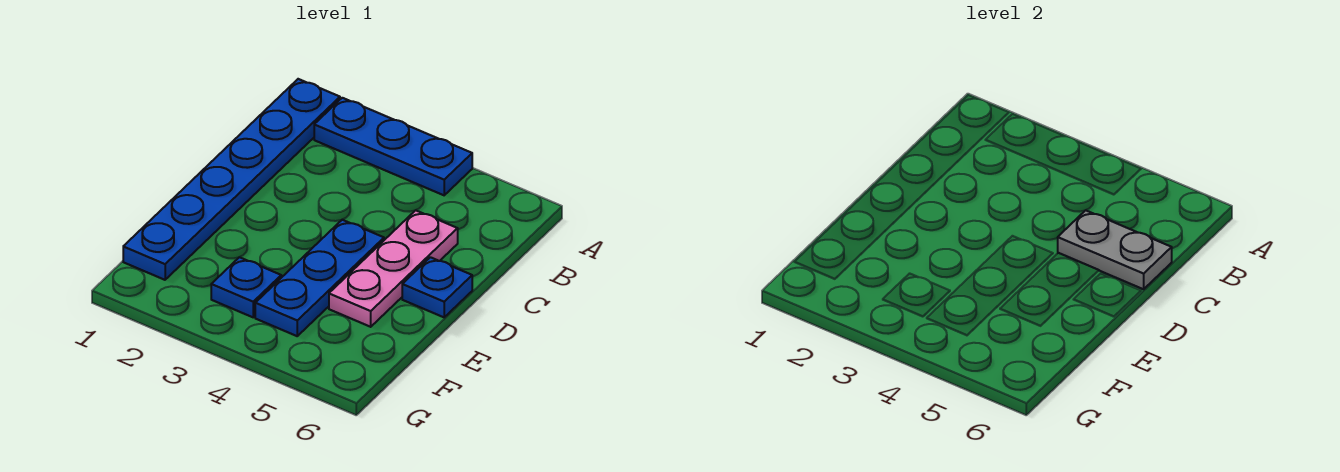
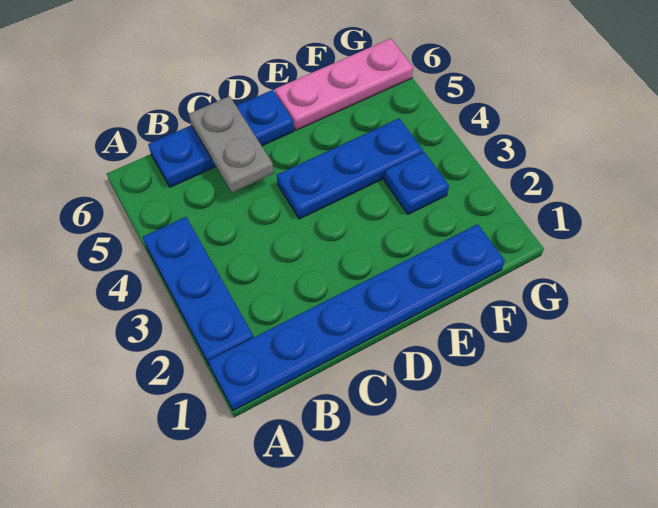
pink plate C5:E5 level 1 -> pink plate E6:G6 level 1
blue plate D6 level 1 -> blue plate B6:D6 level 1

